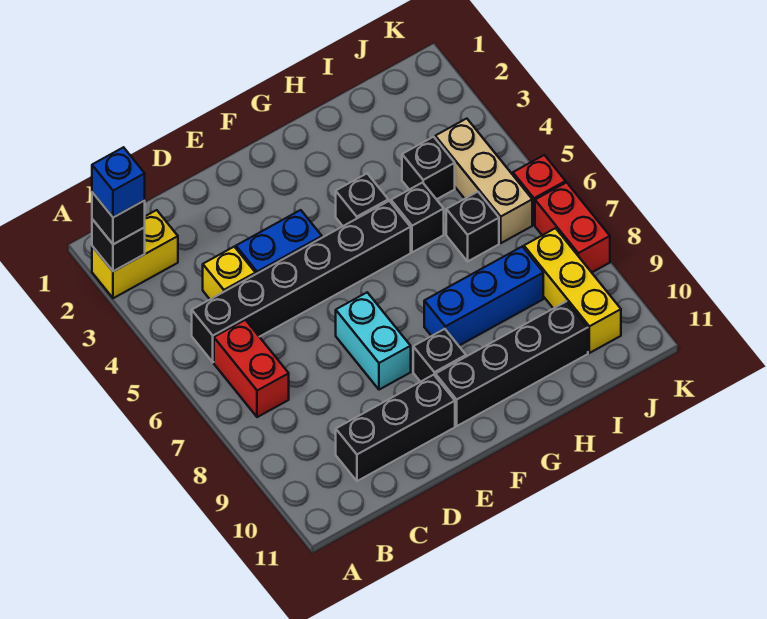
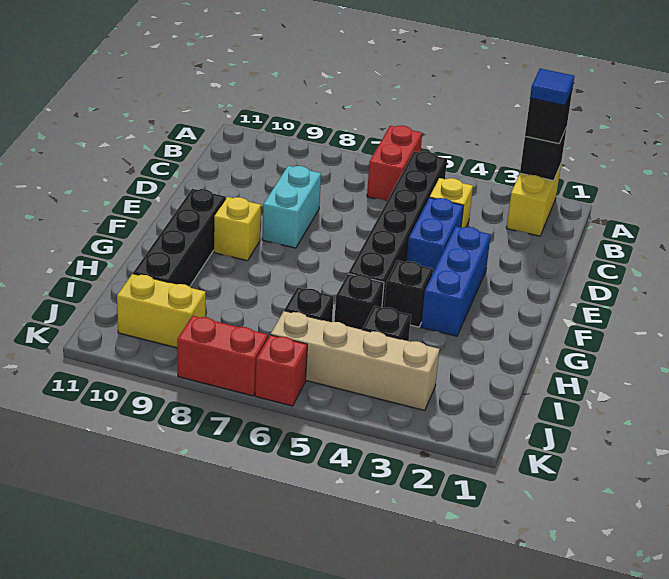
blue brick A2 level 4 -> blue tile A2 level 4
red brick B6:B7 level 1 -> red brick A6:B6 level 1
black brick C10:E10 level 1 -> none
cyan brick E7:E8 level 1 -> cyan brick D8:E8 level 1
black brick F9 level 1 -> yellow brick F9 level 1
blue brick G8:I8 level 1 -> blue brick E3:G3 level 1
tan brick J4:J6 level 1 -> tan brick J3:J6 level 1
yellow brick J8:J10 level 1 -> yellow brick J9:J10 level 1

